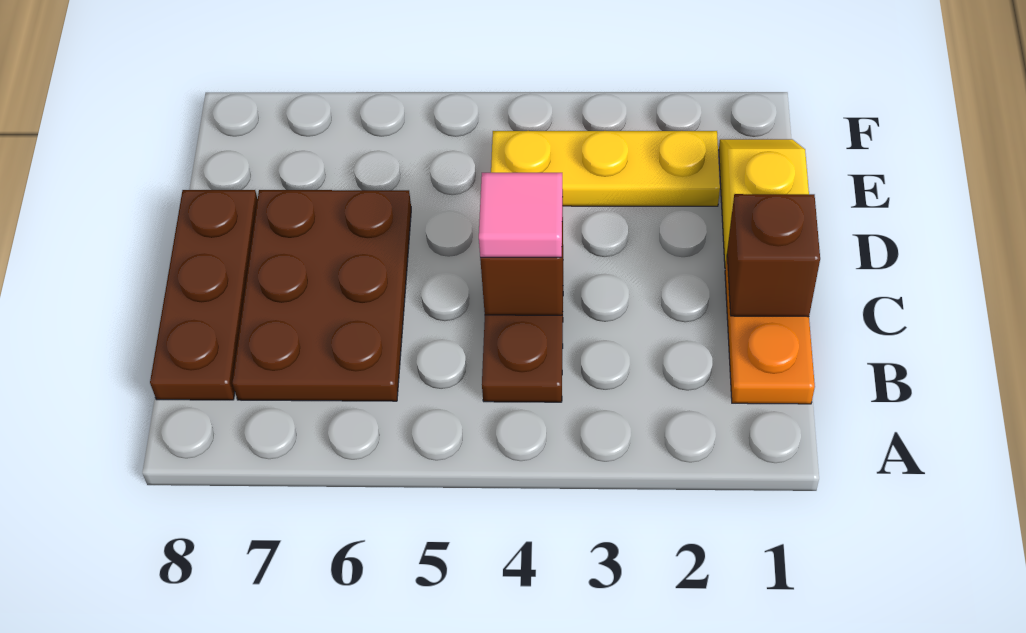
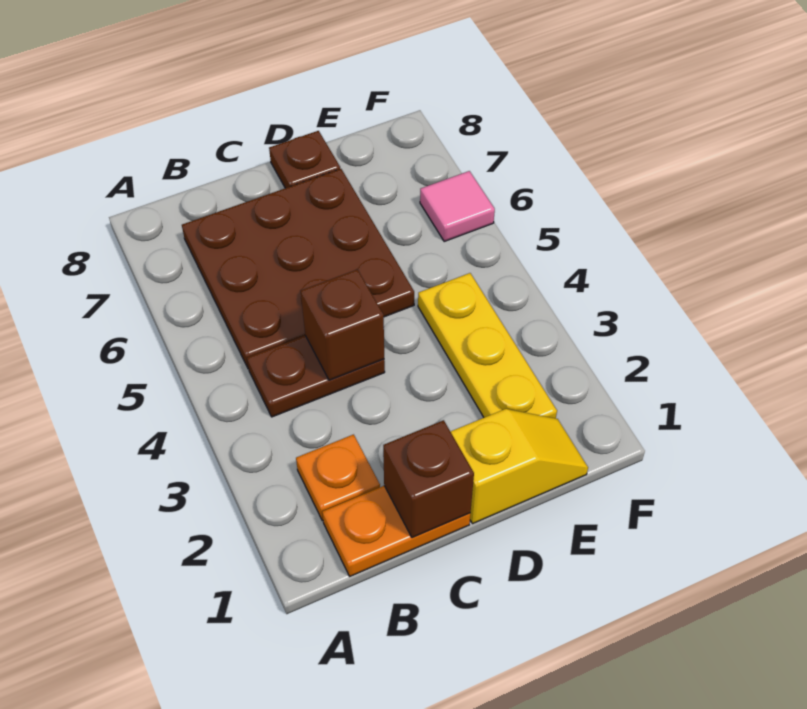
none -> orange plate B2 level 1
brown plate B6:D7 level 1 -> brown plate B5:D7 level 1
brown plate B8:D8 level 1 -> brown plate D8 level 1
pink tile C4 level 3 -> pink tile F6 level 1

